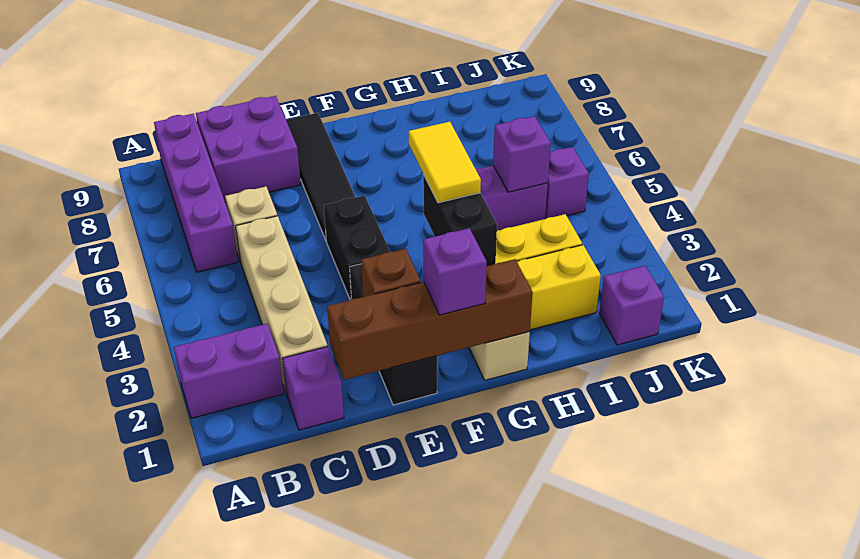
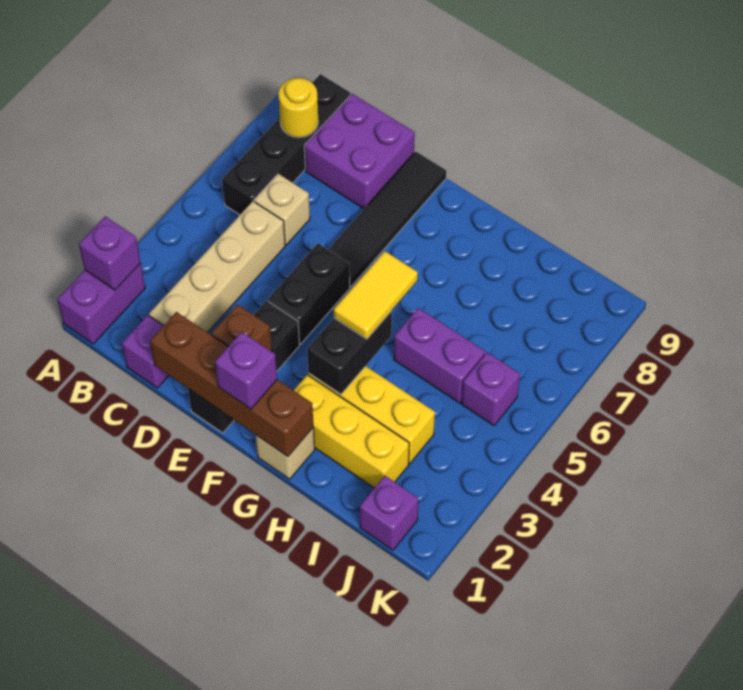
purple brick A2:B2 level 1 -> purple brick A1:A2 level 1
purple brick B6:B9 level 1 -> black brick B6:B9 level 1
none -> yellow round brick B8 level 2
purple brick I5 level 2 -> purple brick A2 level 2

